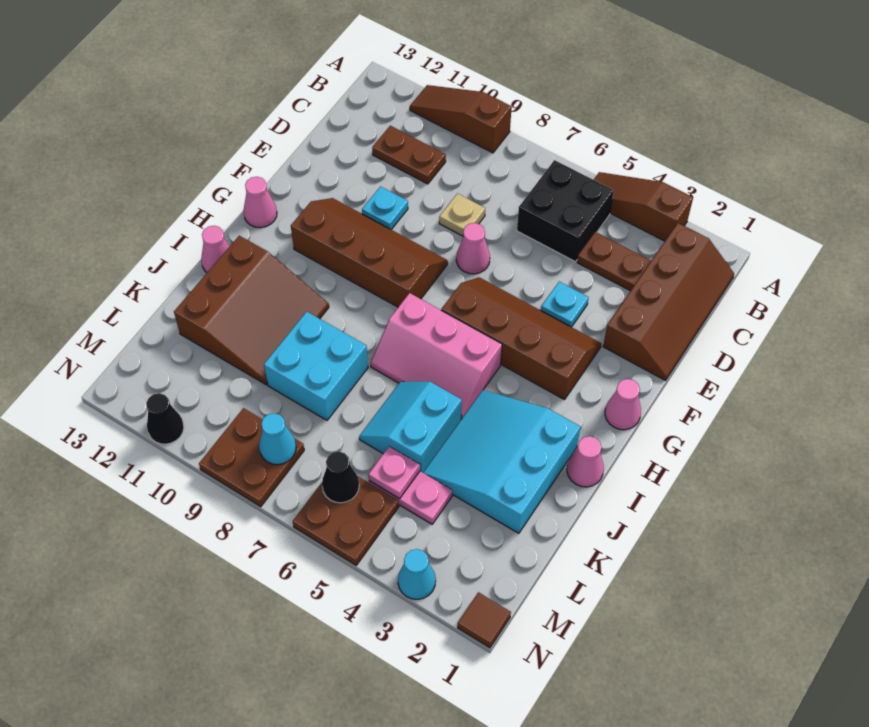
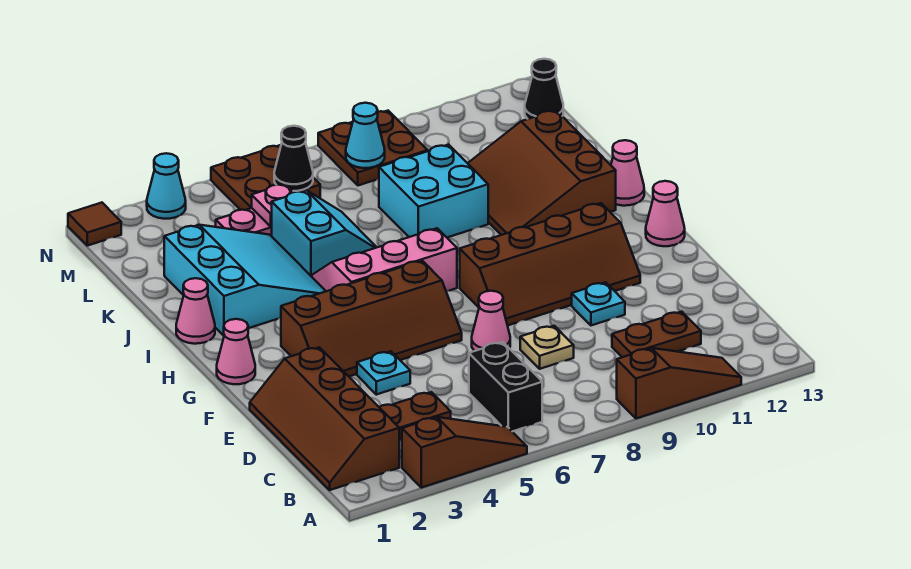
black brick B5:C6 level 1 -> black brick B6:C6 level 1
black cone N11 level 1 -> black cone M13 level 1

